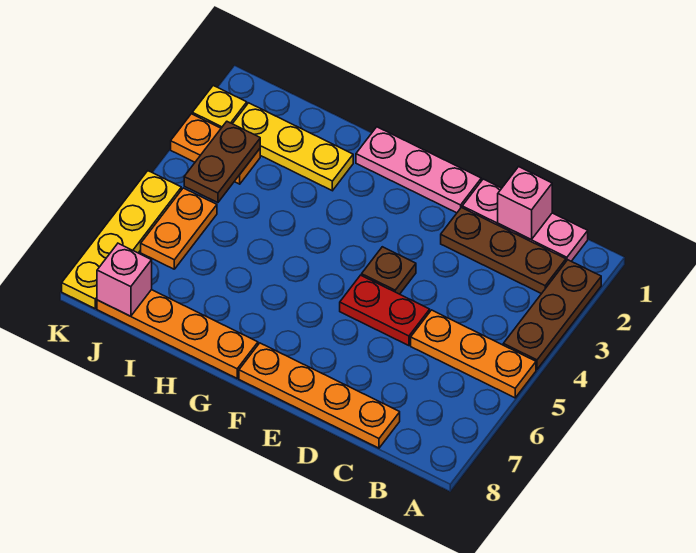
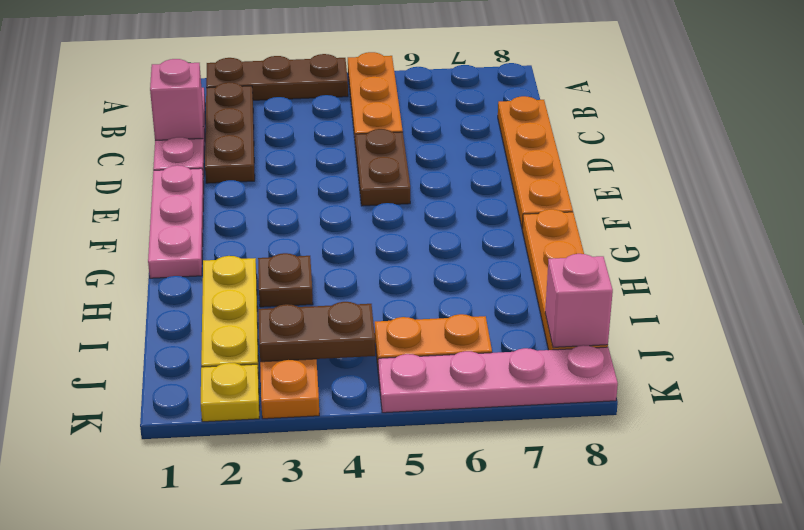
red plate D5:E5 level 1 -> brown plate D5:E5 level 1
brown plate E4 level 1 -> brown plate H3 level 1
yellow plate K5:K8 level 1 -> pink plate K5:K8 level 1

